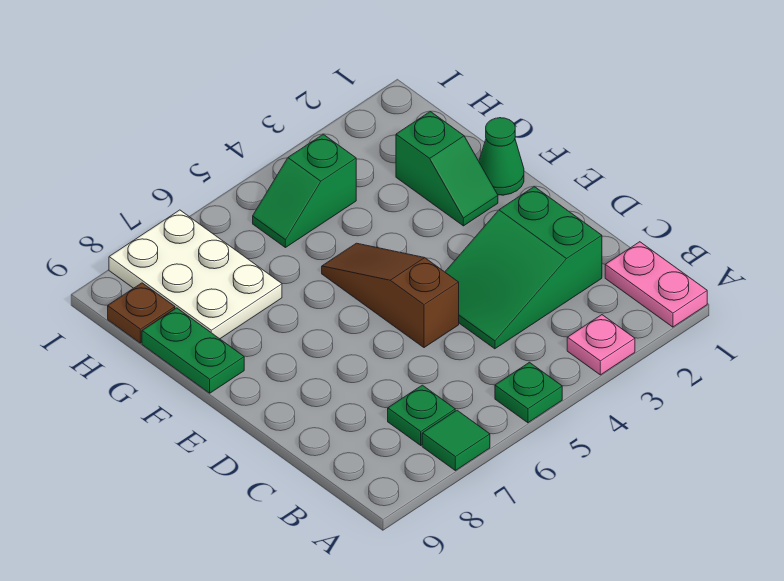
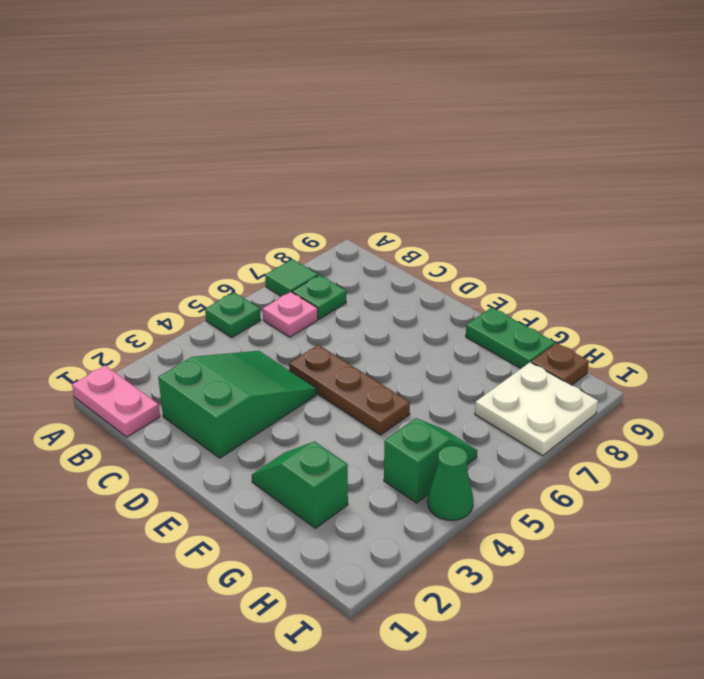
pink plate A3 level 1 -> pink plate B6 level 1
brown slope D5:F5 level 1 top D -> brown plate D5:F5 level 1
green cone F1 level 1 -> green cone I4 level 1
white plate G7:I8 level 1 -> white plate H7:I8 level 1

